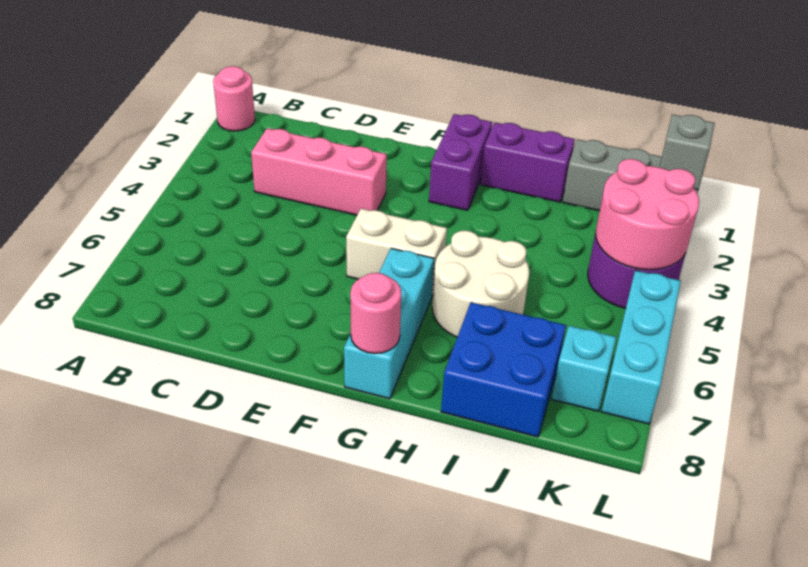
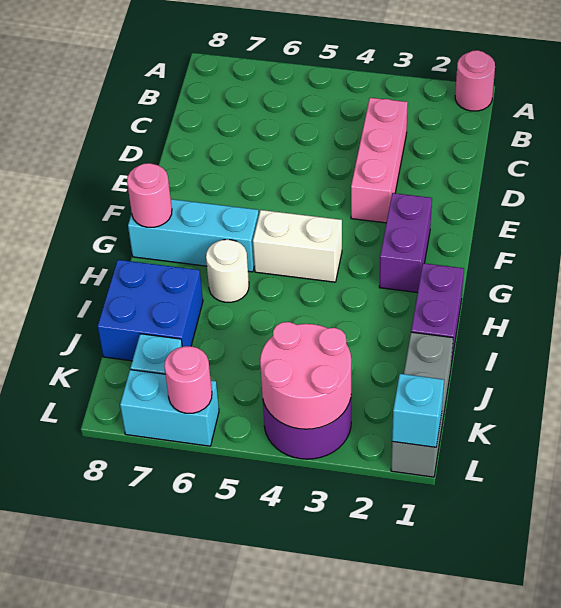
white brick F5:G5 level 1 -> white brick G4:G5 level 1
purple brick G1:G2 level 1 -> purple brick F2:G2 level 1
white round brick H5:I6 level 1 -> white round brick H6 level 1
grey brick L1 level 2 -> cyan brick L1 level 2
cyan brick L5:L7 level 1 -> cyan brick L6:L7 level 1
none -> pink round brick L6 level 2

